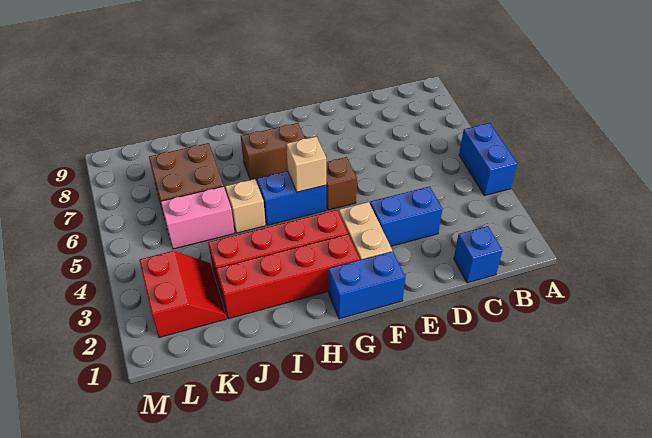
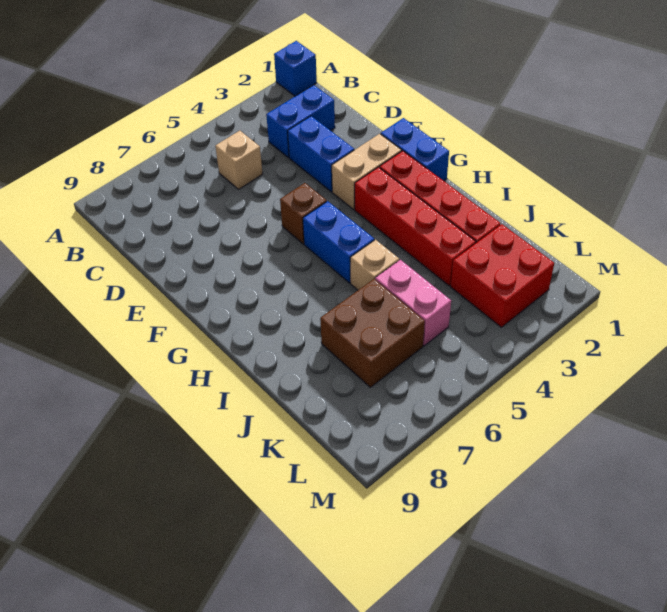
blue brick A4:A5 level 1 -> blue brick C2:C3 level 1
blue brick C1 level 1 -> blue brick A1 level 1
tan brick G5 level 2 -> tan brick C5 level 1
brown brick G7:H7 level 1 -> none
red slope K2:L3 level 1 top L -> red brick K2:L3 level 1

